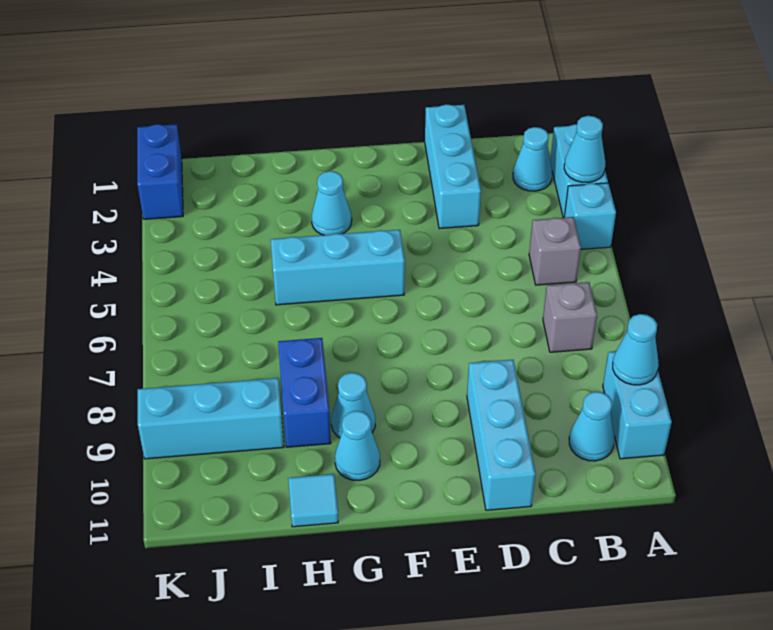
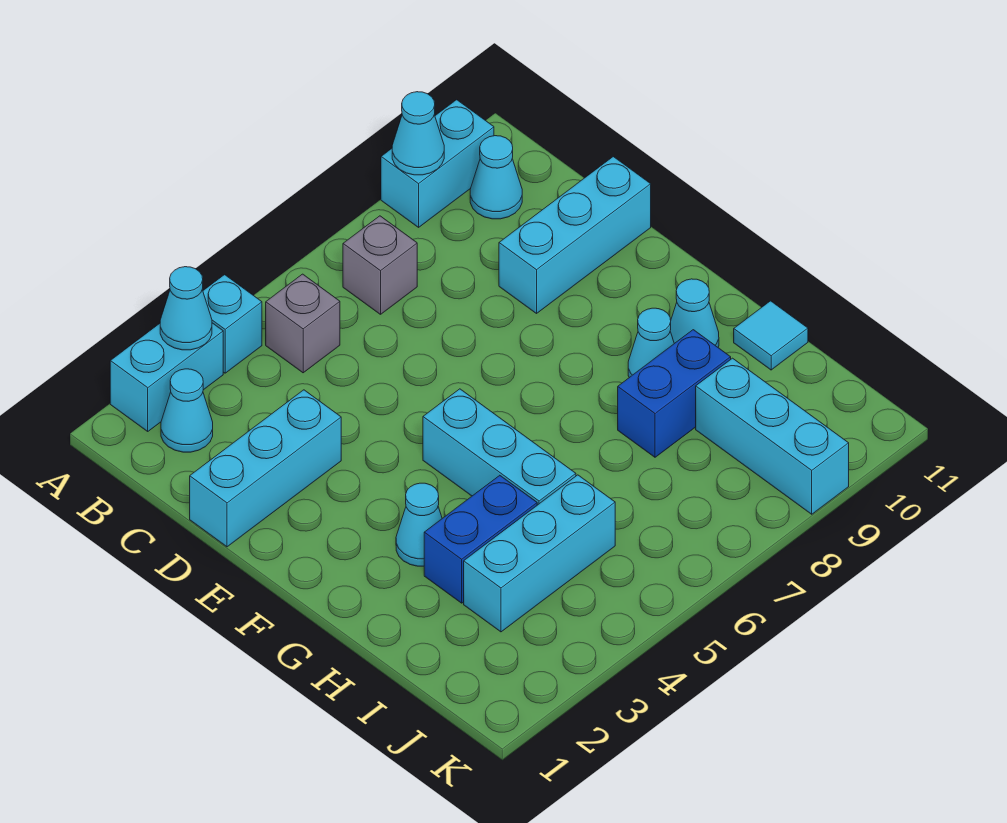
none -> cyan brick I3:I5 level 1
blue brick K1:K2 level 1 -> blue brick H3:H4 level 1

